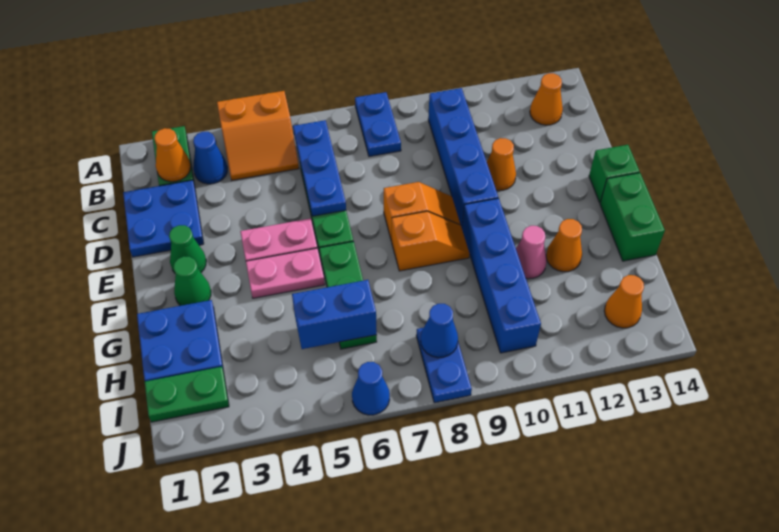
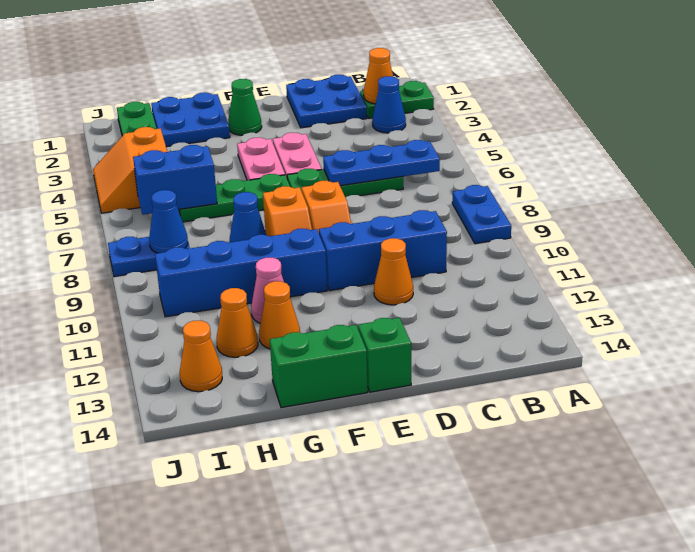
orange slope A4:B5 level 1 top A -> orange slope I4:J5 level 1 top I
blue plate A8:B8 level 1 -> blue plate A8:A9 level 1
blue brick B10:E10 level 1 -> blue brick C10:E10 level 1
orange cone B13 level 1 -> orange cone H12 level 1
green cone E2 level 1 -> none
blue brick H5:H6 level 2 -> blue brick H6:I6 level 2
blue cone J6 level 1 -> blue cone G8 level 1

